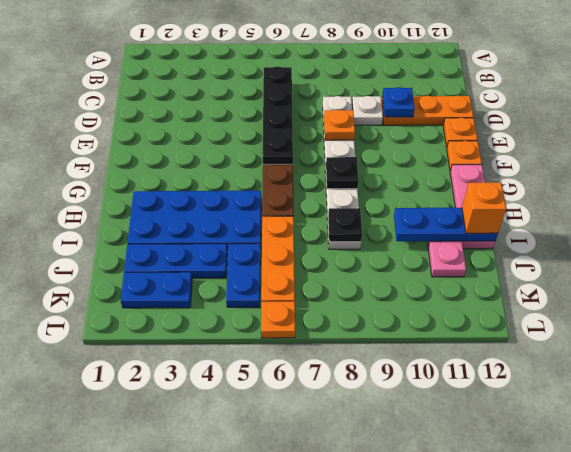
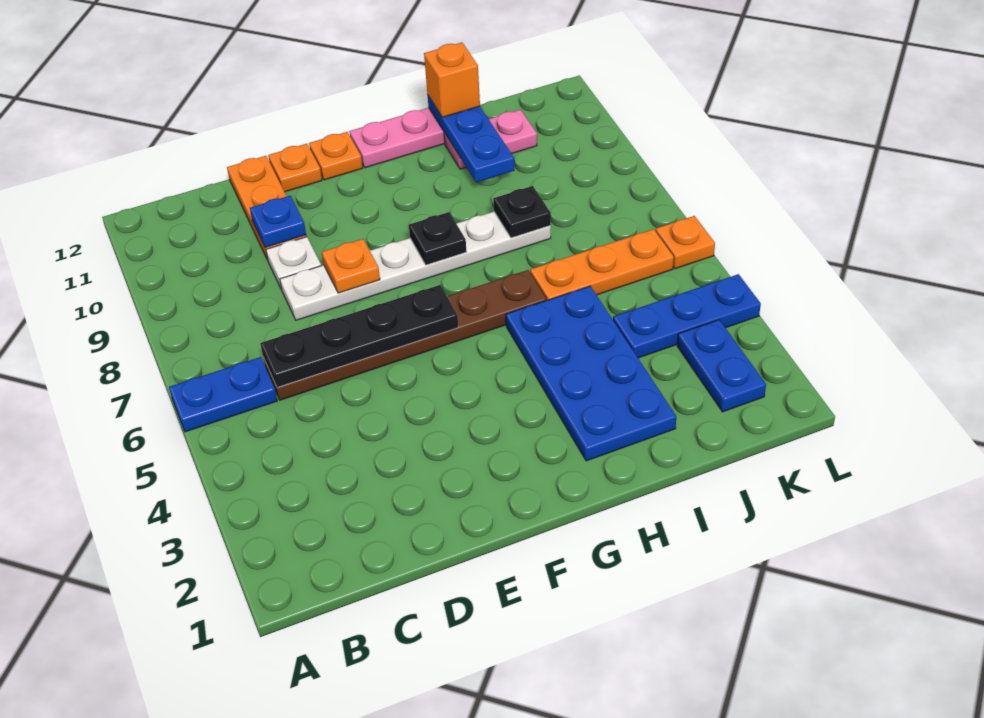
blue plate J2:J4 level 1 -> blue plate J4:L4 level 1
blue plate J5:K5 level 1 -> blue plate A6:B6 level 1

